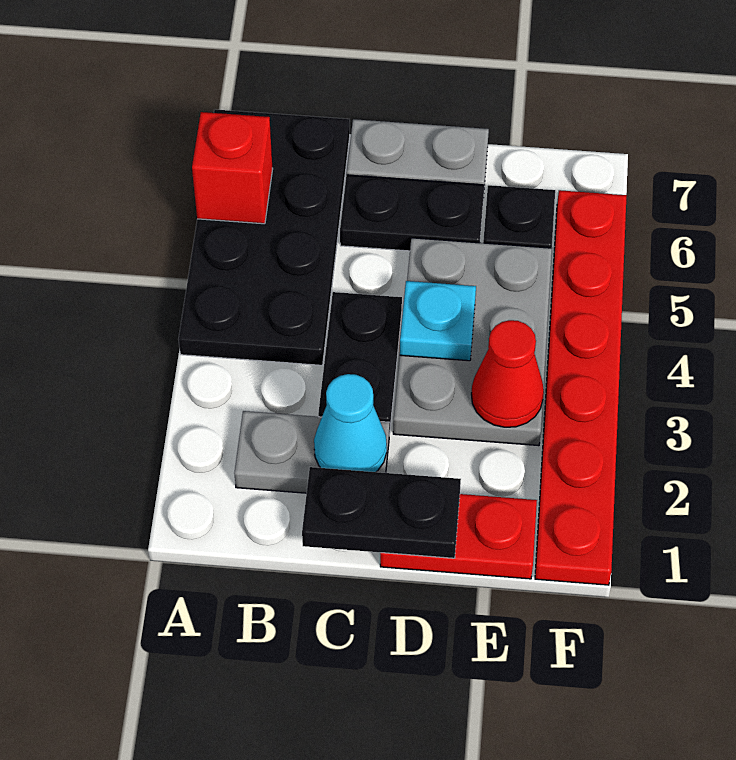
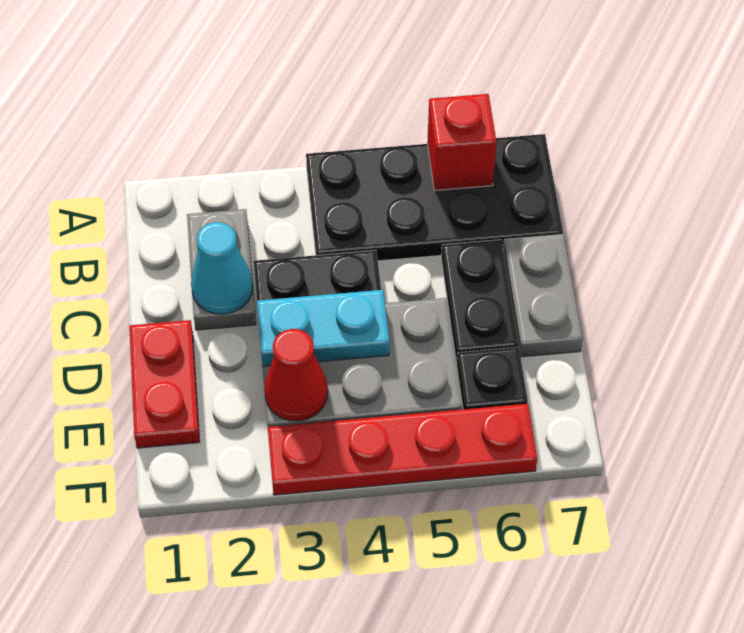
black plate C1:D1 level 2 -> none
cyan plate D4 level 2 -> cyan plate D3:D4 level 2
red plate F1:F6 level 1 -> red plate F3:F6 level 1

